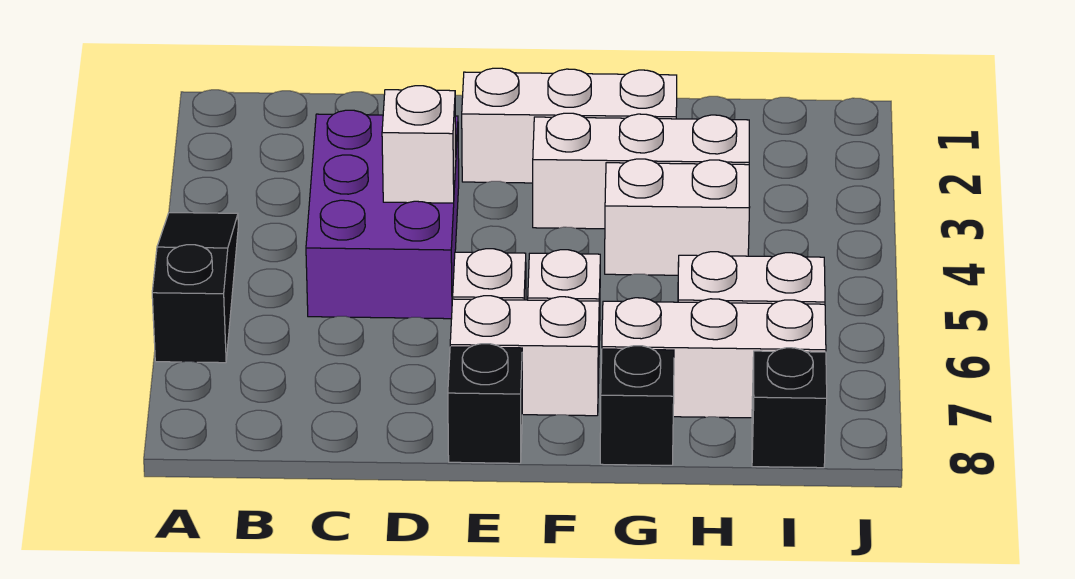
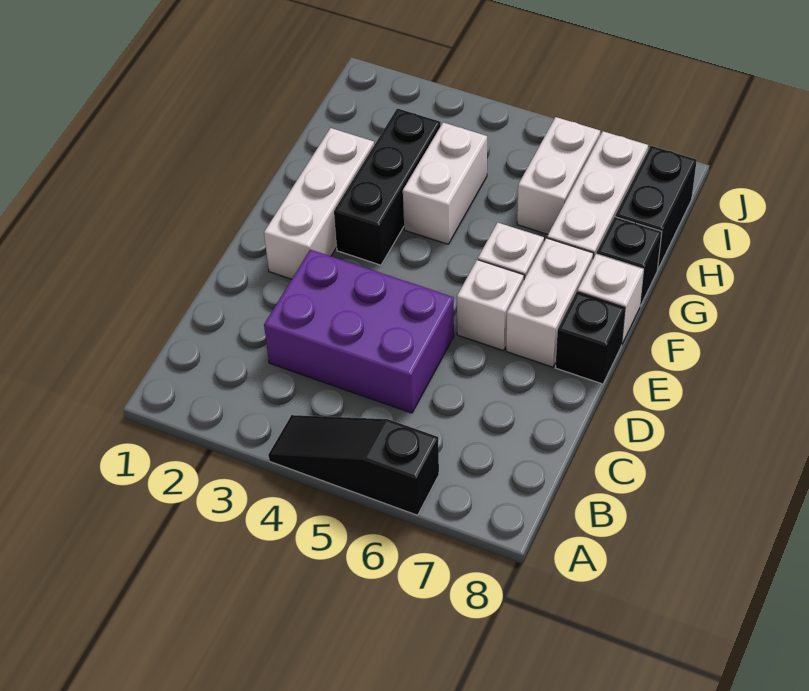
white brick D4 level 2 -> white brick F8 level 1
white brick F3:H3 level 1 -> black brick F3:H3 level 1
black brick I8 level 1 -> black brick H8:I8 level 1

